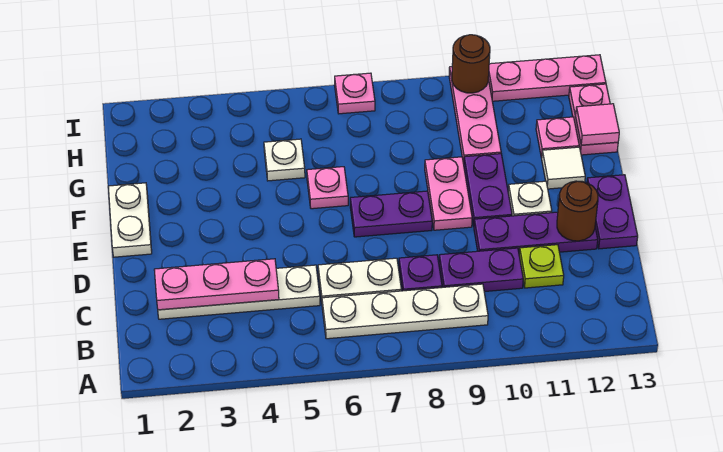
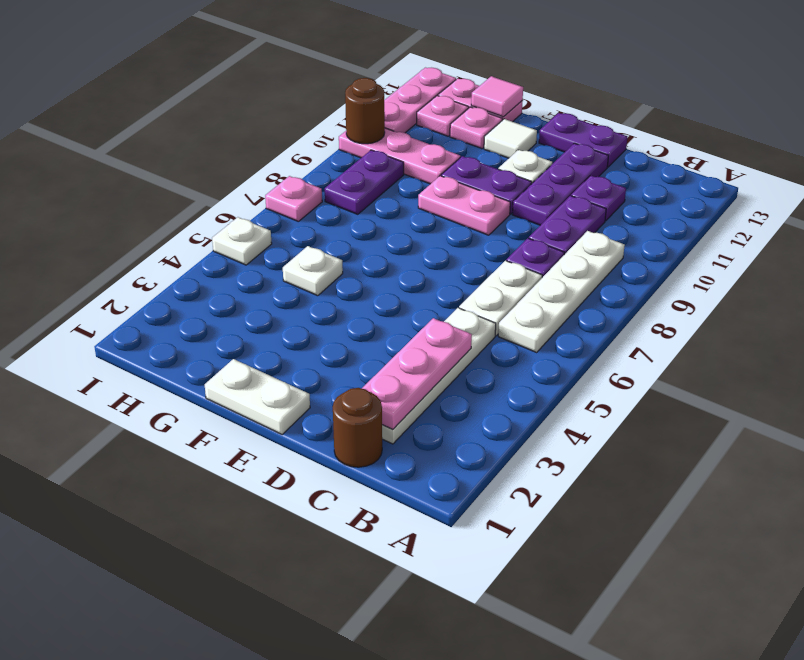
lime plate C11 level 1 -> purple plate C11 level 1
brown round brick D12 level 2 -> brown round brick C1 level 1
purple plate E7:E8 level 1 -> purple plate H8:H9 level 1
pink plate F6 level 1 -> pink plate H12 level 1
none -> white plate I5 level 1

